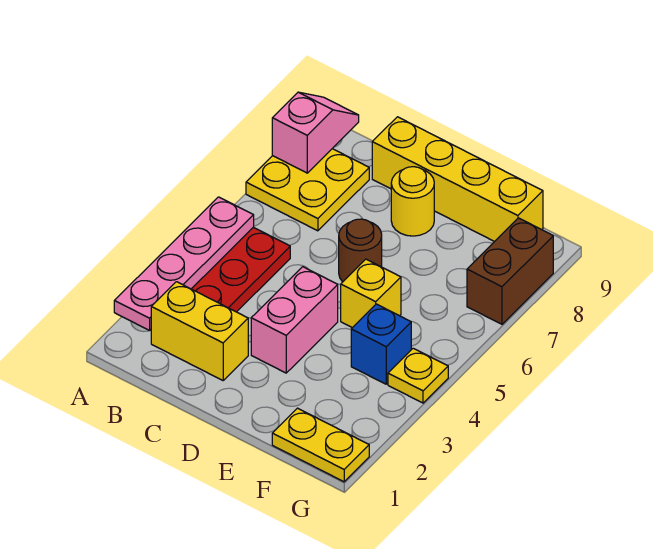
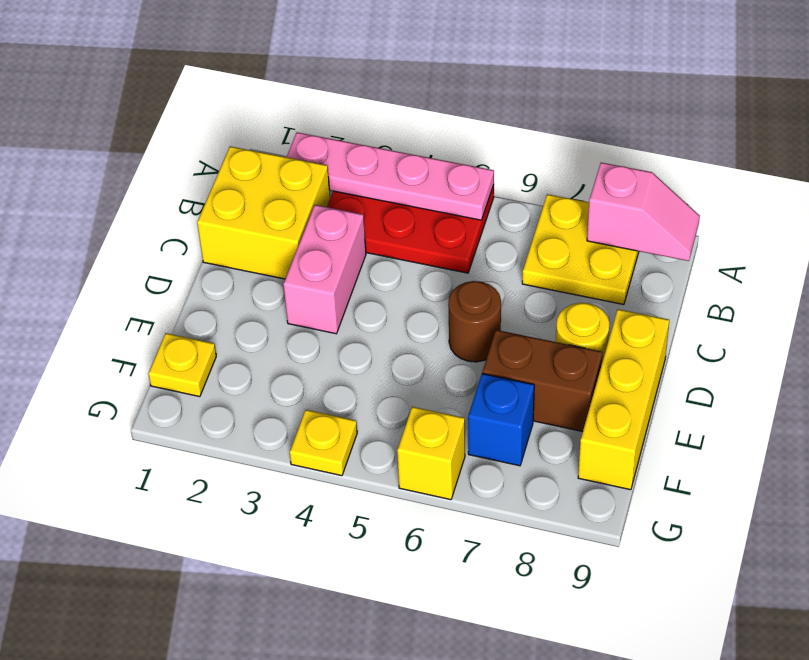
yellow brick B2:C2 level 1 -> yellow brick B1:C2 level 1
yellow brick C9:F9 level 1 -> yellow brick D9:F9 level 1
pink brick D3:D4 level 1 -> pink brick C3:D3 level 1
yellow brick E5 level 1 -> yellow brick G6 level 1
yellow plate F1:G1 level 1 -> yellow plate F1 level 1
blue brick F4 level 1 -> blue brick F7 level 1
brown brick G7:G8 level 1 -> brown brick E7:E8 level 1

